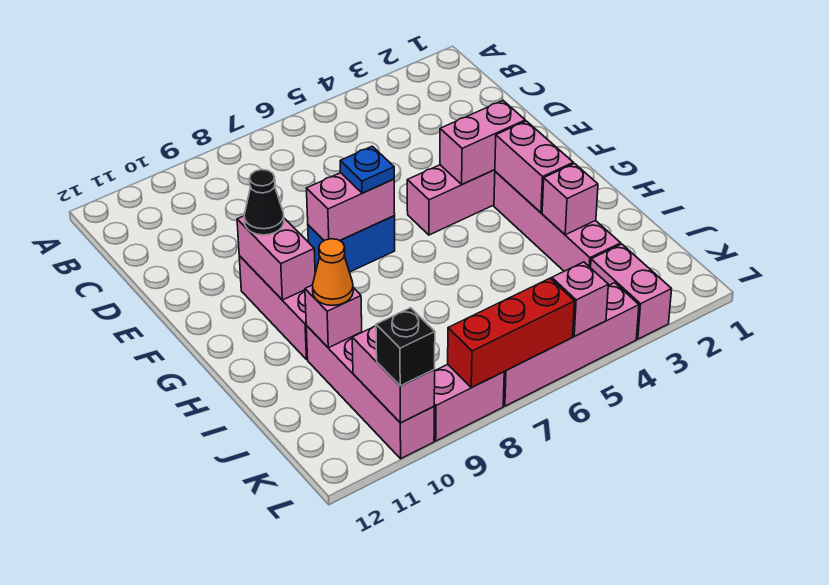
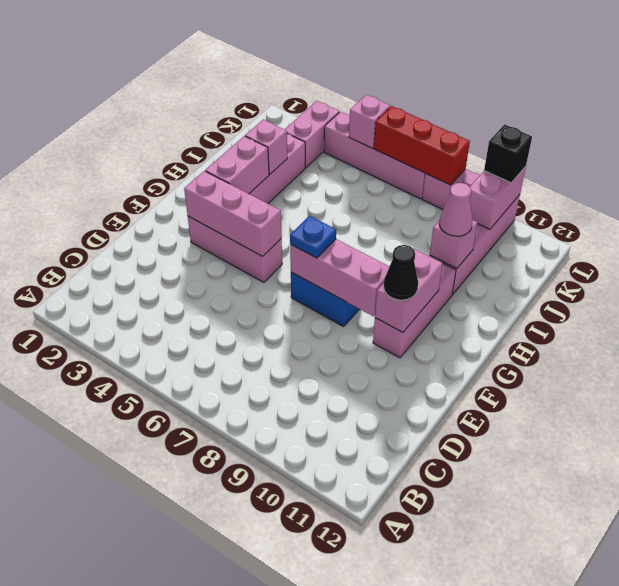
pink brick F3:F4 level 2 -> pink brick F3:F5 level 2
pink brick F7:F8 level 2 -> pink brick F7:F9 level 2
orange cone I10 level 3 -> pink cone I10 level 3

